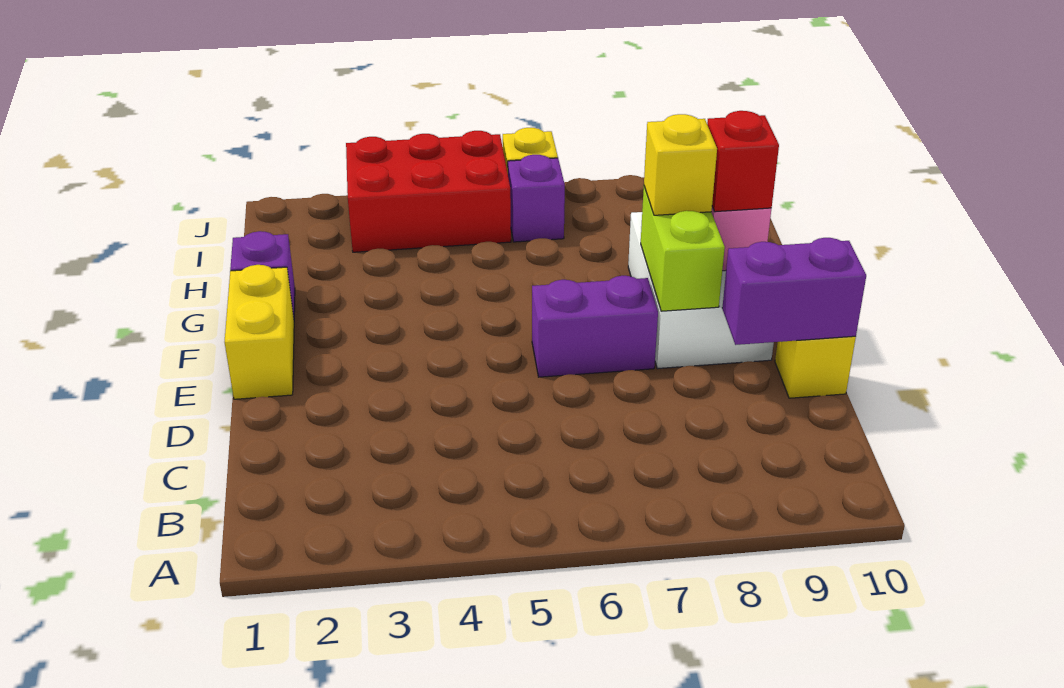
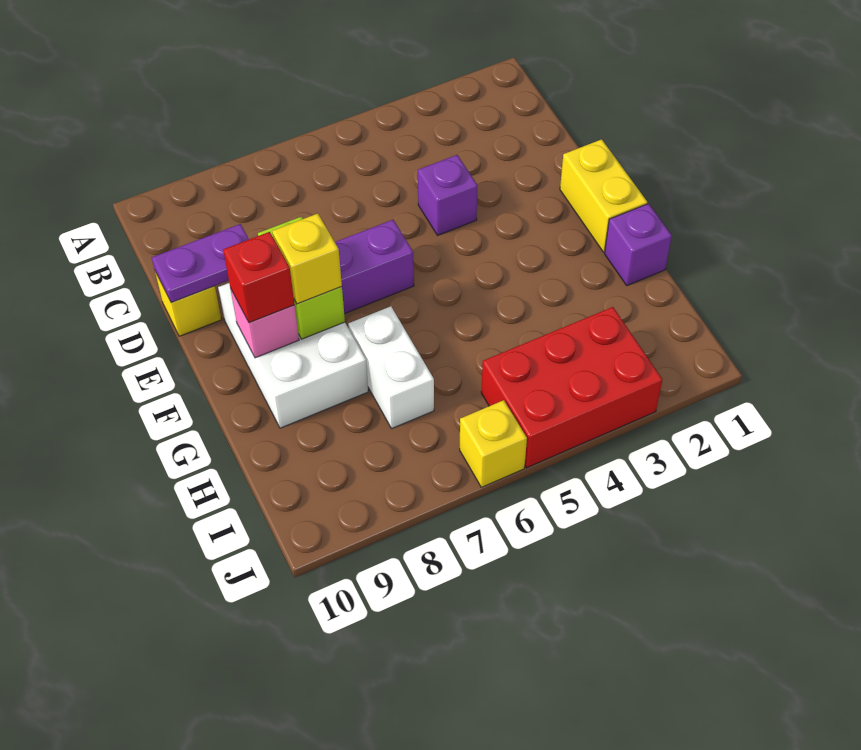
purple brick D9:D10 level 2 -> purple plate D9:D10 level 2
none -> white brick G7:H7 level 1
purple brick I6 level 1 -> purple brick D4 level 1

